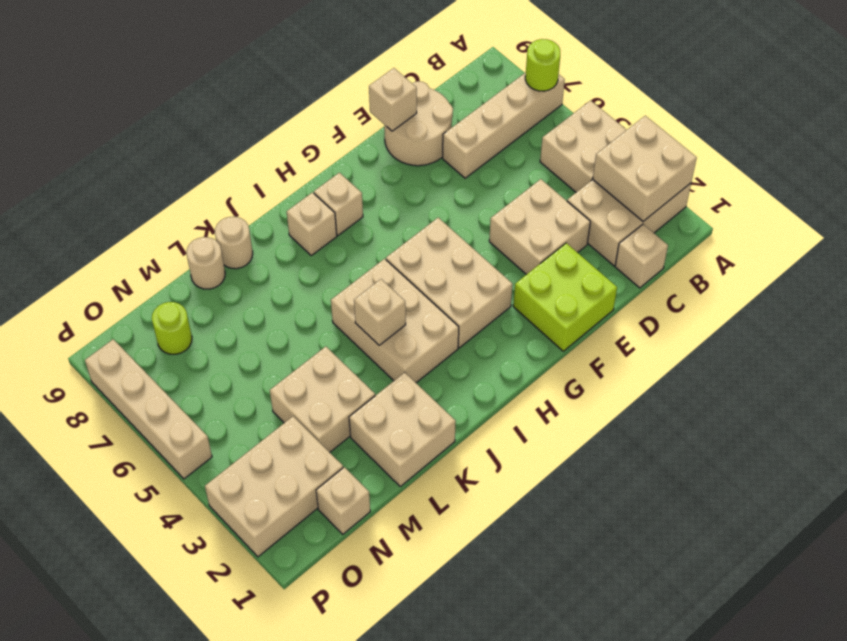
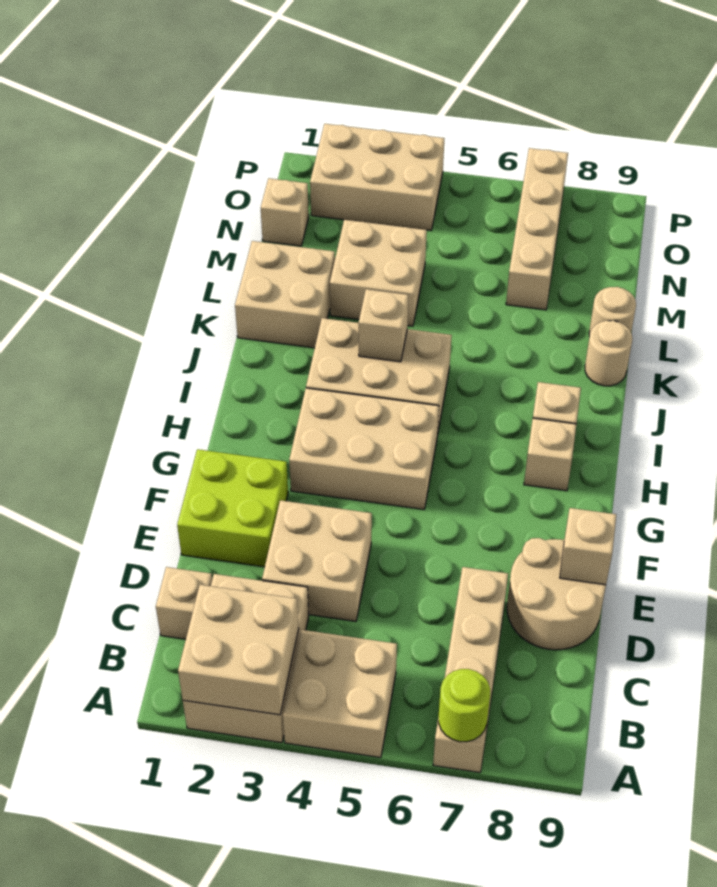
tan brick N2:P3 level 1 -> tan brick O2:P4 level 1
lime round brick N8 level 1 -> none
tan brick P5:P8 level 1 -> tan brick M7:P7 level 1

